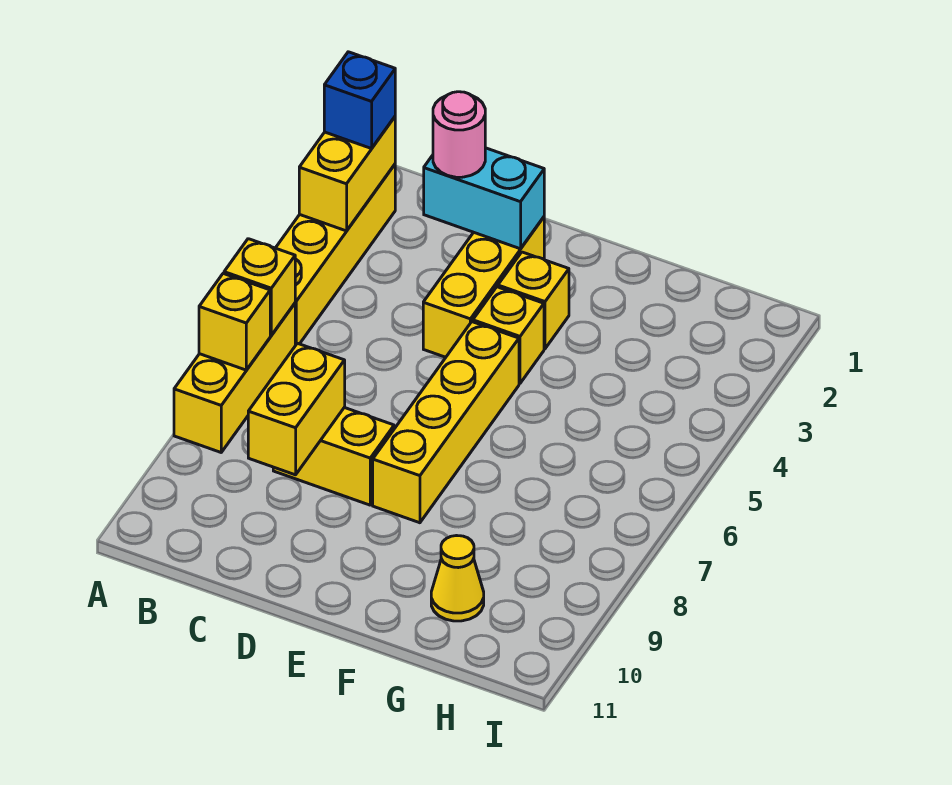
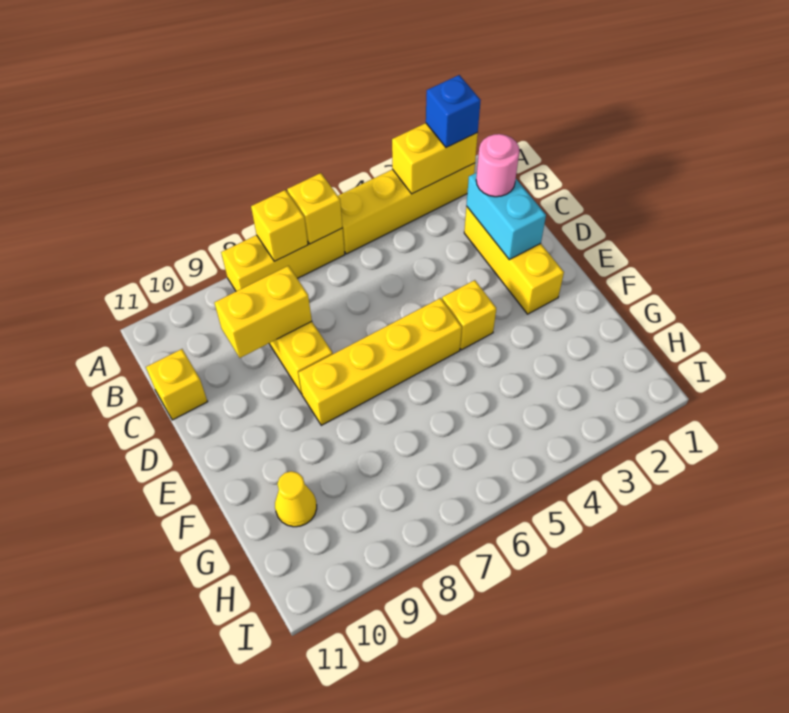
yellow brick D2:D4 level 1 -> yellow brick C2:E2 level 1
yellow brick E3 level 1 -> yellow brick C11 level 1

